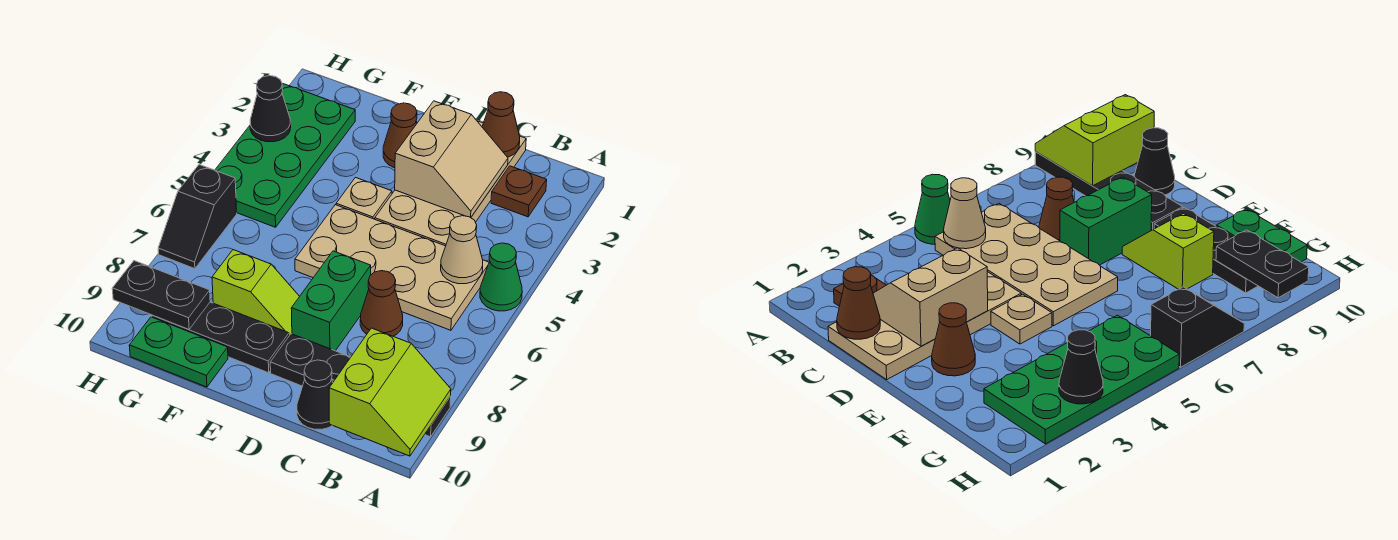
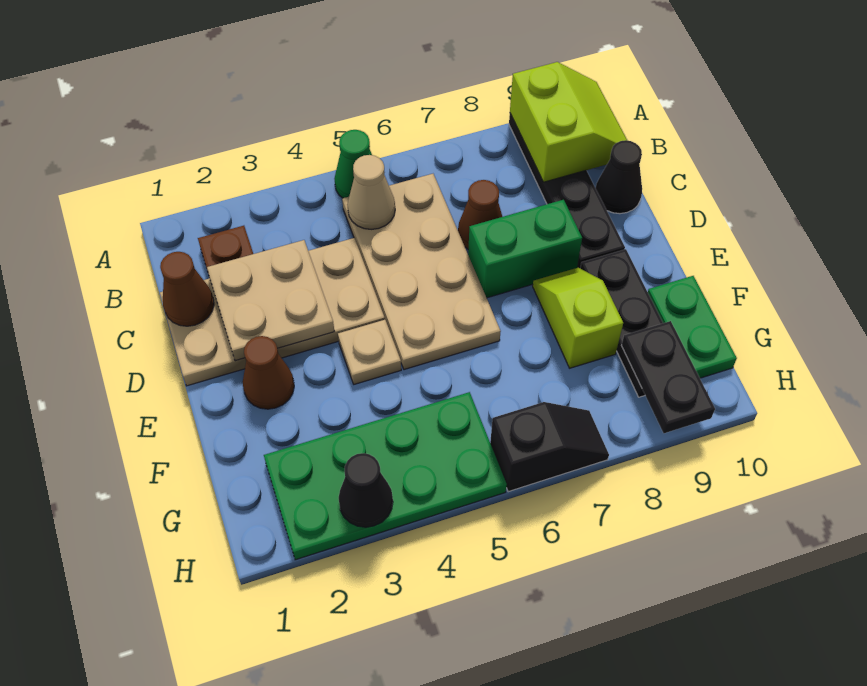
lime slope A9:B10 level 2 top B -> lime slope A9:B10 level 2 top 9
tan slope C2:D3 level 2 top D -> tan plate C2:D3 level 2

